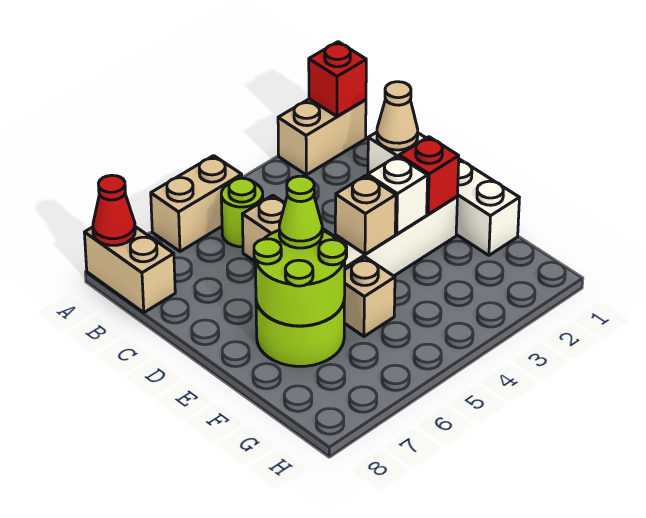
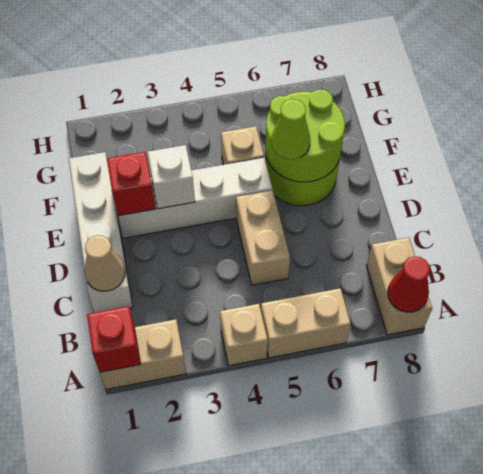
lime round brick B5 level 1 -> none
tan brick E4 level 2 -> tan brick A4 level 1

